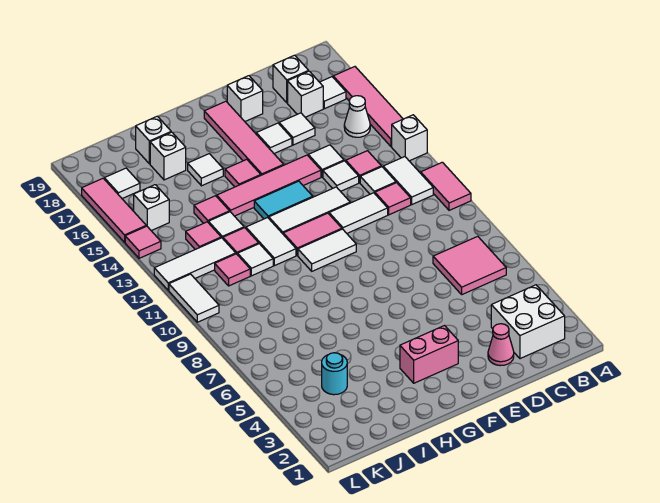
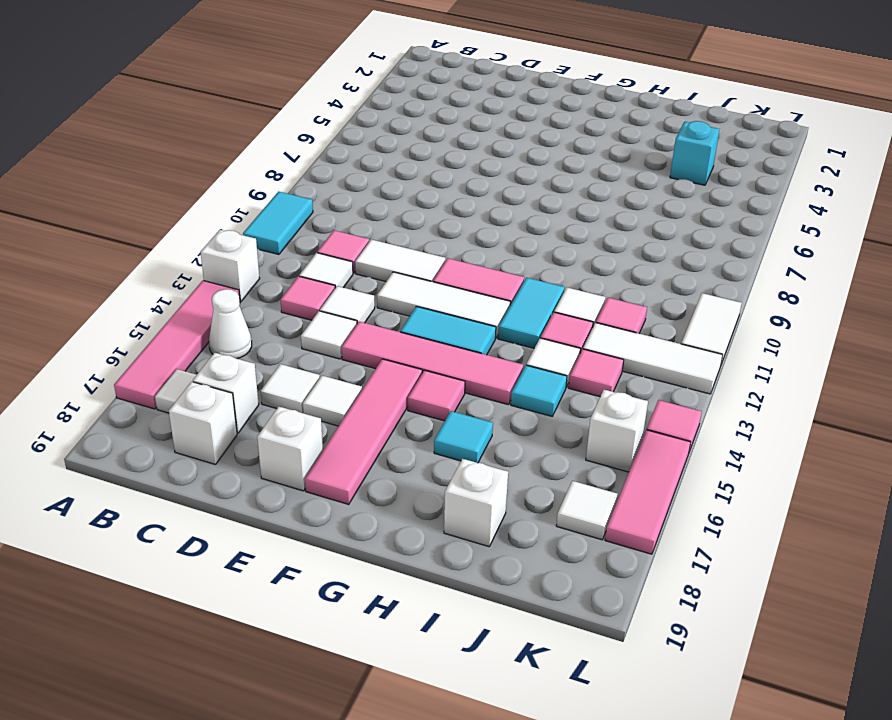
pink tile A10:A11 level 1 -> cyan tile A10:A11 level 1
white brick B2:C3 level 1 -> none
pink tile B6:C7 level 1 -> none
white tile B11:B12 level 1 -> none
pink cone D2 level 1 -> none
pink brick F3:G3 level 1 -> none
white tile F10:G10 level 1 -> none
white tile H11:H12 level 1 -> cyan tile H11:H12 level 1
white tile H16 level 1 -> cyan tile H16 level 1
pink tile I14 level 1 -> cyan tile I14 level 1
white brick I17 level 1 -> none
cyan round brick J4 level 1 -> cyan brick J4 level 1

